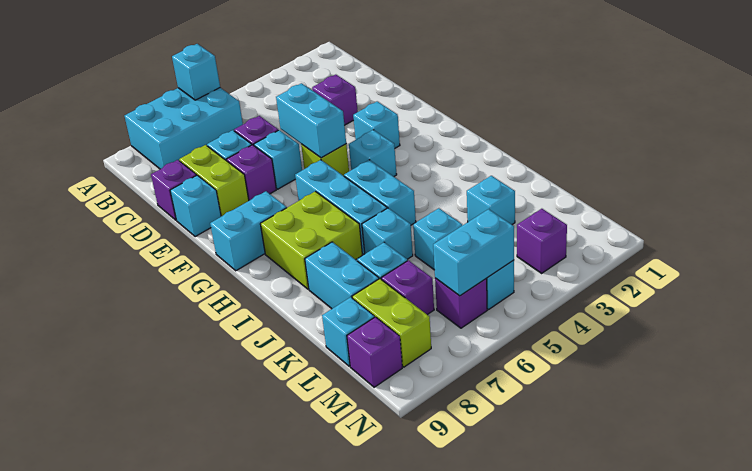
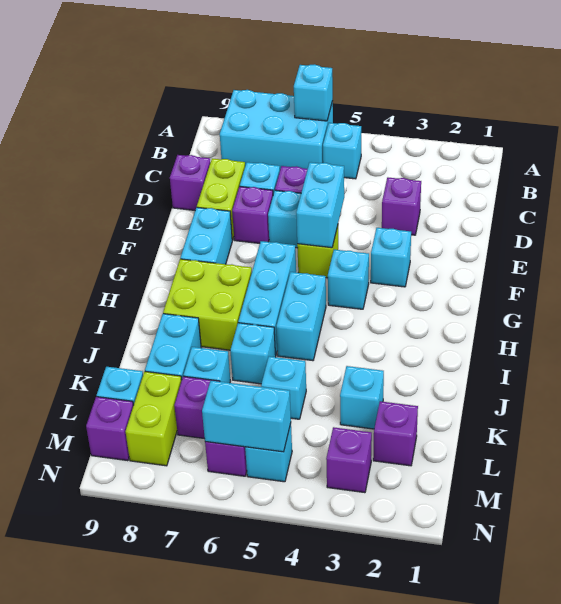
cyan brick E9 level 1 -> cyan brick B5 level 1
cyan brick G8:G9 level 1 -> cyan brick F8:G8 level 1
none -> purple brick L2 level 1

